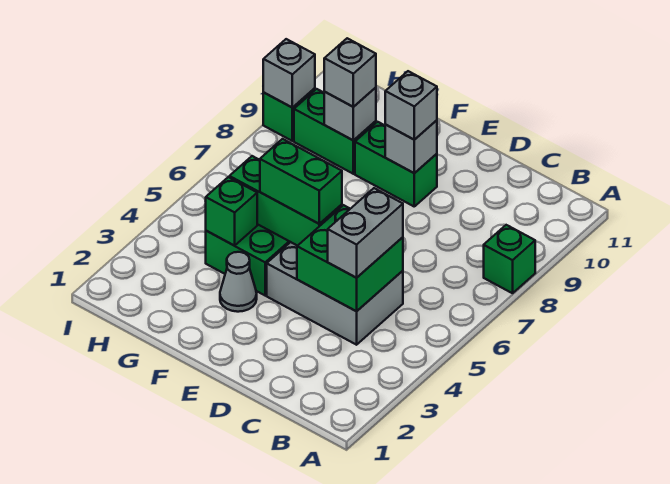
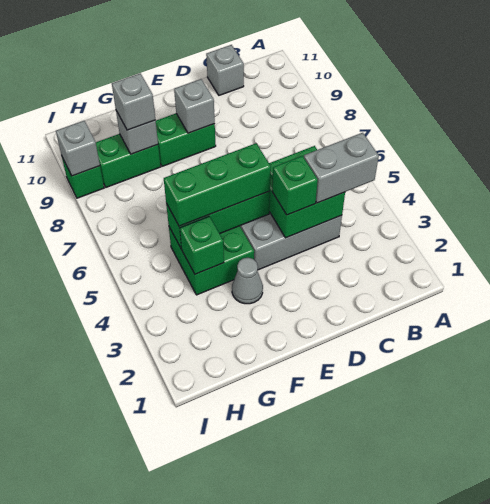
green brick A8 level 1 -> green brick D4 level 3
grey brick C4:C5 level 3 -> grey brick B4:C4 level 3
green brick E5:F5 level 3 -> green brick E5:G5 level 3
grey brick E9 level 3 -> grey brick C11 level 1

